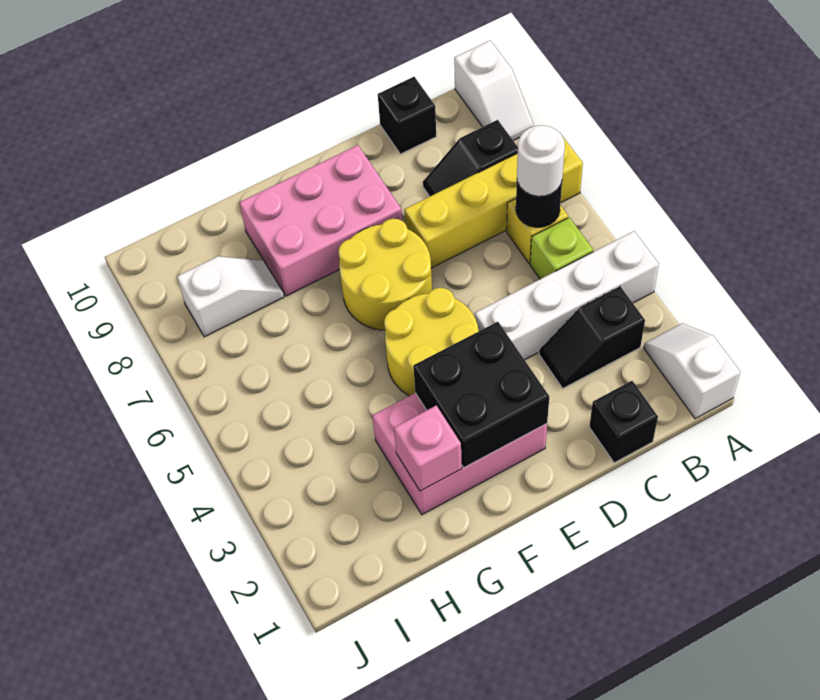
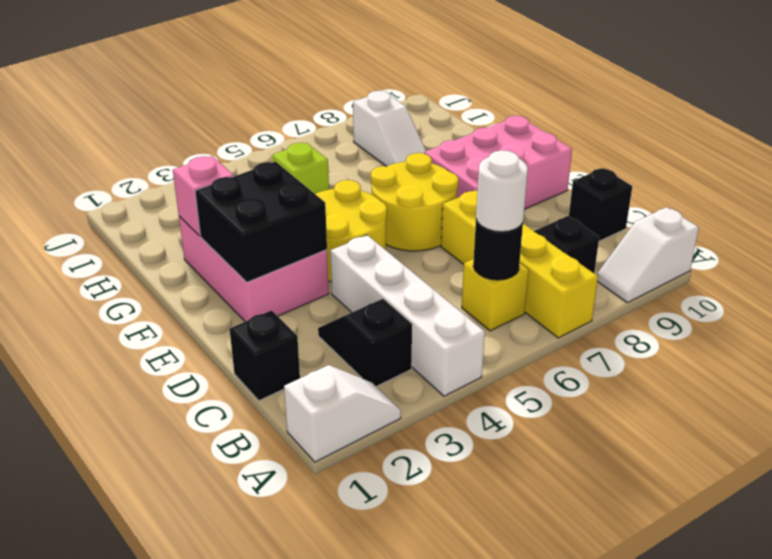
lime brick B5 level 1 -> lime brick H5 level 1
pink brick E8:G9 level 1 -> pink brick E8:F10 level 1

